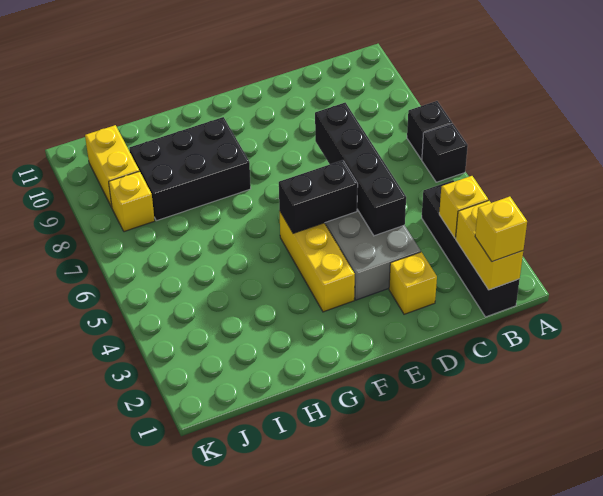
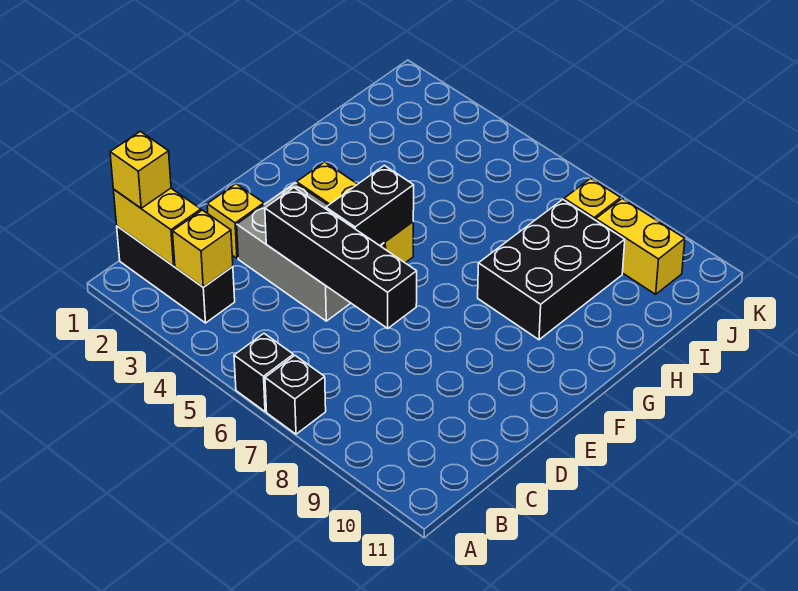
black brick B1:B4 level 1 -> black brick B1:B3 level 1

